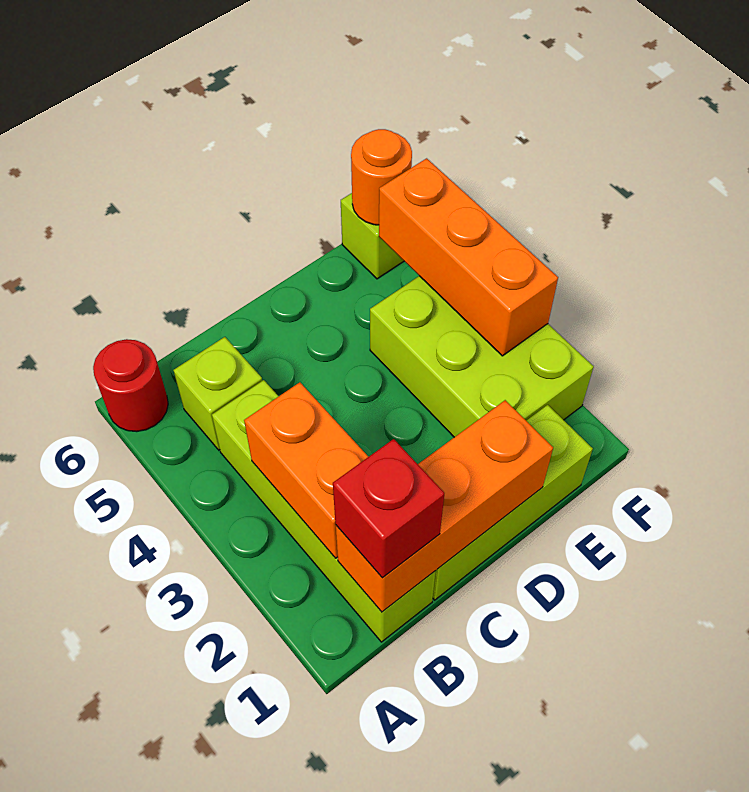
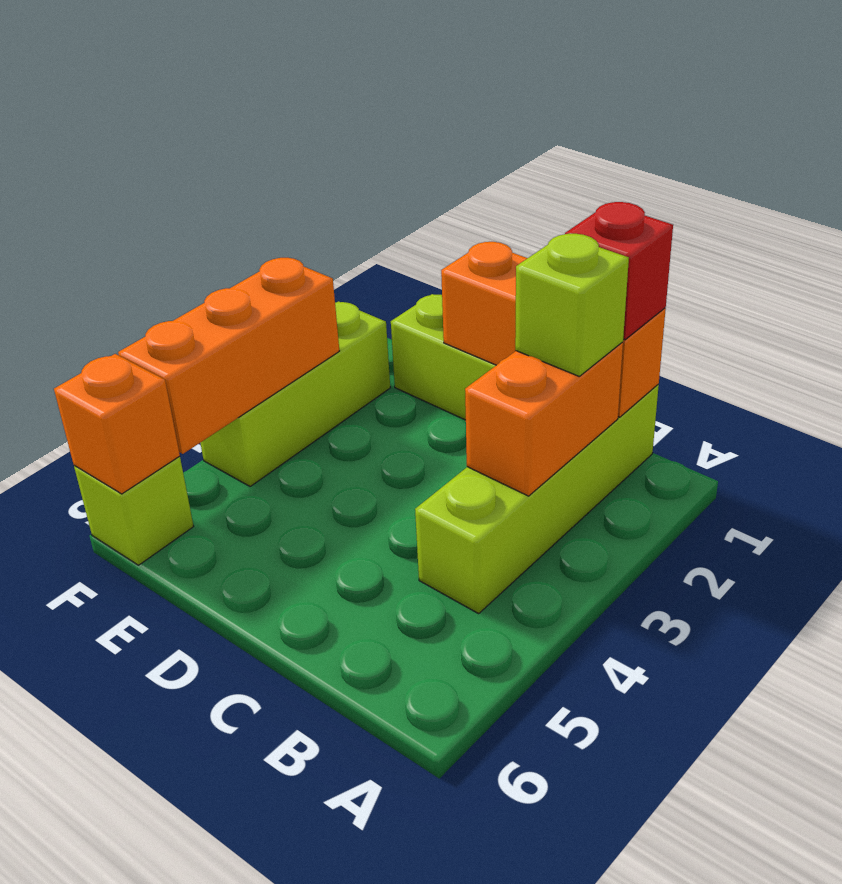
red round brick A6 level 1 -> none
lime brick B5 level 1 -> lime brick B2 level 3
lime brick E2:F4 level 1 -> lime brick F2:F4 level 1
orange round brick F6 level 2 -> orange brick F6 level 2

